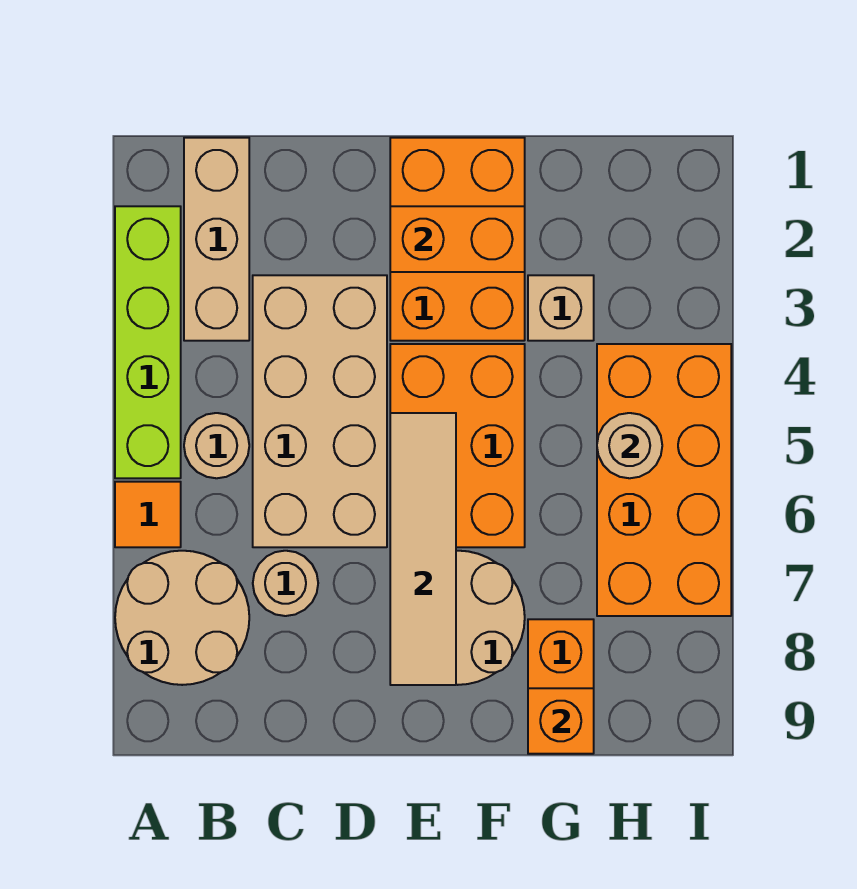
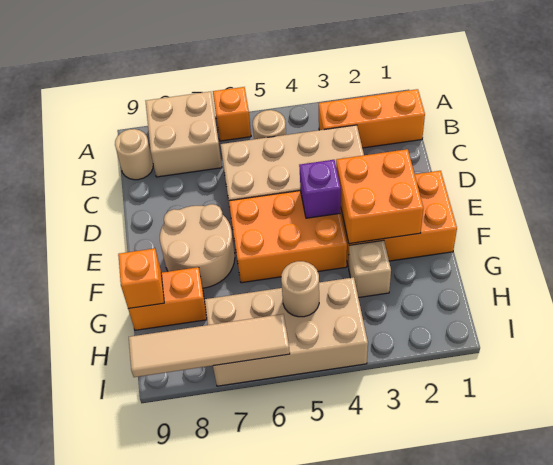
lime brick A2:A5 level 1 -> none
orange tile A6 level 1 -> orange brick A6 level 1
tan round brick A7:B8 level 1 -> tan brick A7:B8 level 1
tan brick B1:B3 level 1 -> orange brick B1:B3 level 1
tan round brick C7 level 1 -> tan round brick B9 level 1
orange brick E2:F2 level 2 -> orange brick E2:F3 level 2
none -> purple brick E4 level 2
tan tile E5:E8 level 2 -> tan tile I6:I9 level 2
orange brick H4:I7 level 1 -> tan brick H4:I7 level 1

